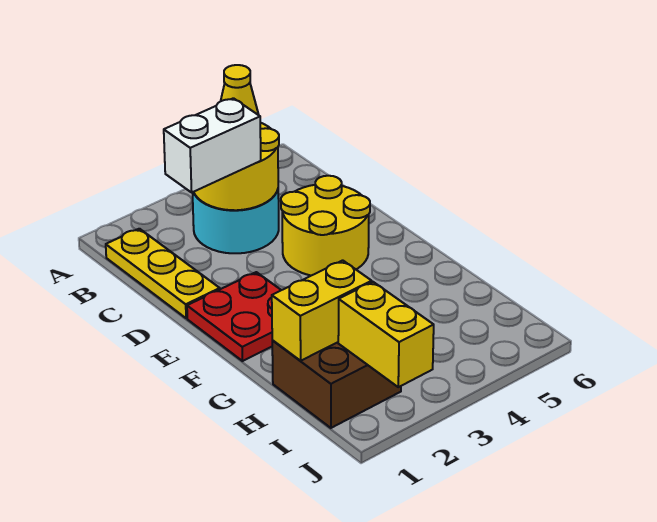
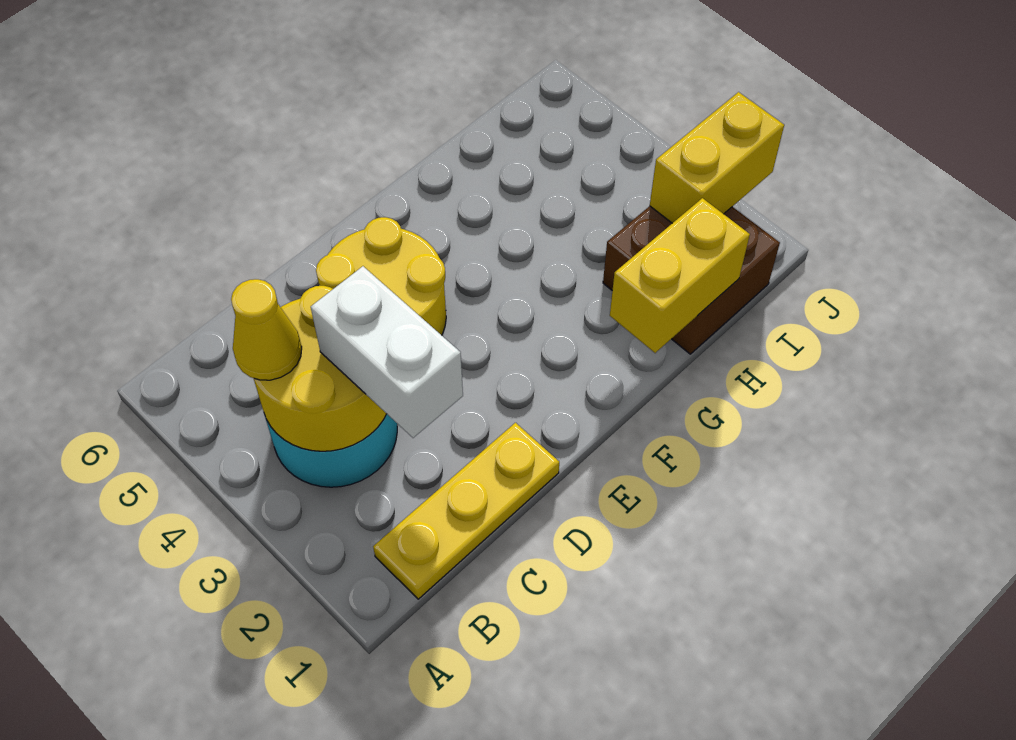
red plate E1:F2 level 1 -> none
yellow brick H1:H2 level 2 -> yellow brick G1:H1 level 2

